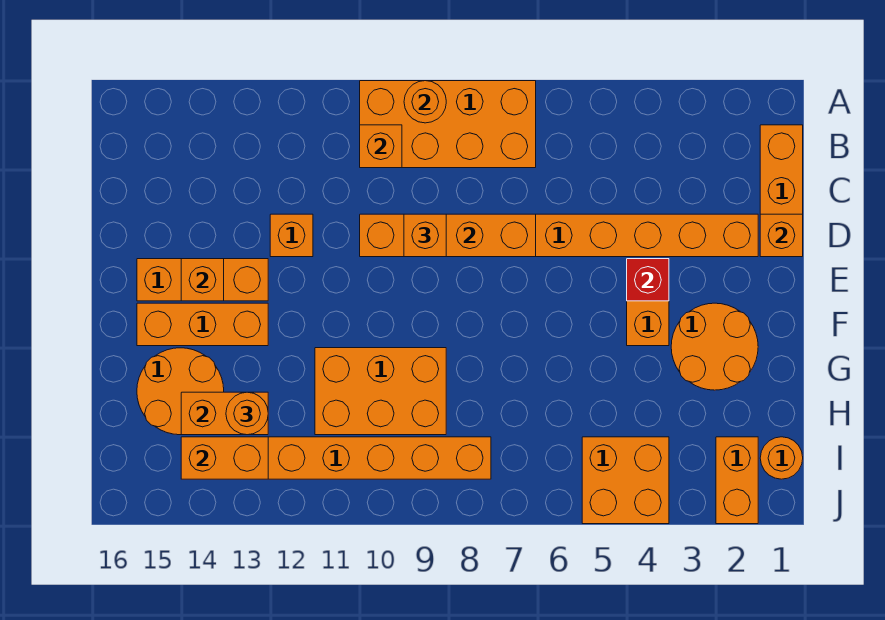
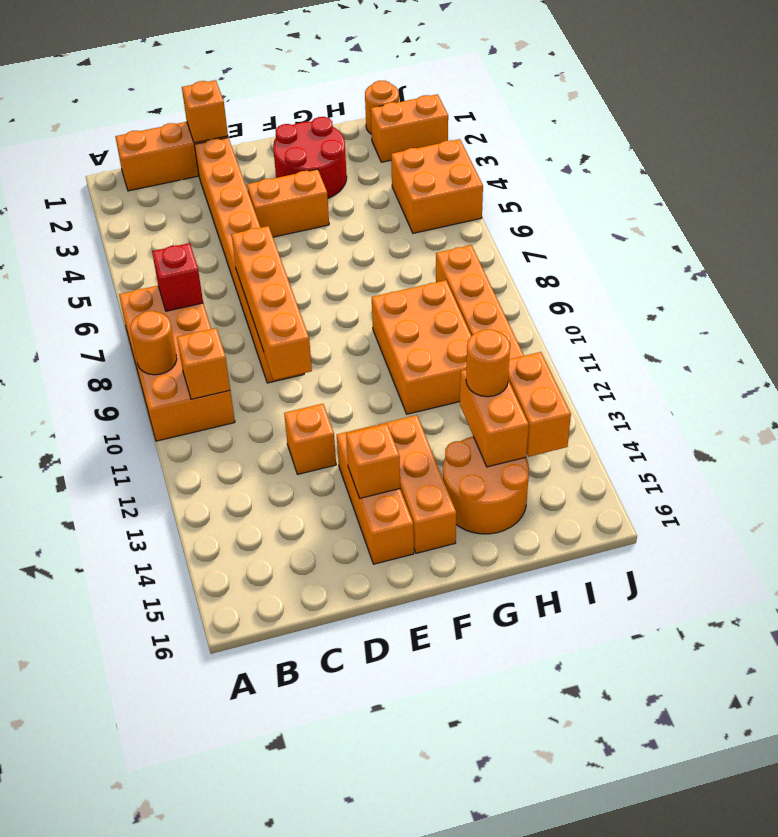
orange brick D9 level 3 -> none
red brick E4 level 2 -> red brick B7 level 2
orange round brick F2:G3 level 1 -> red round brick F2:G3 level 1

